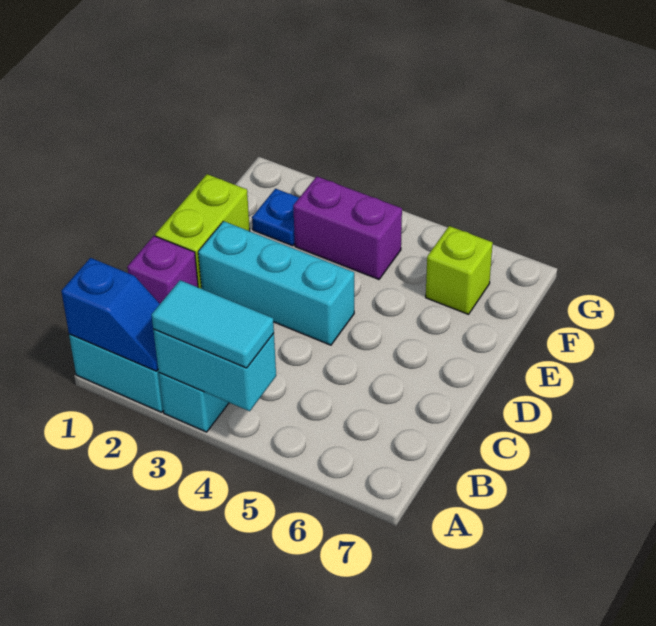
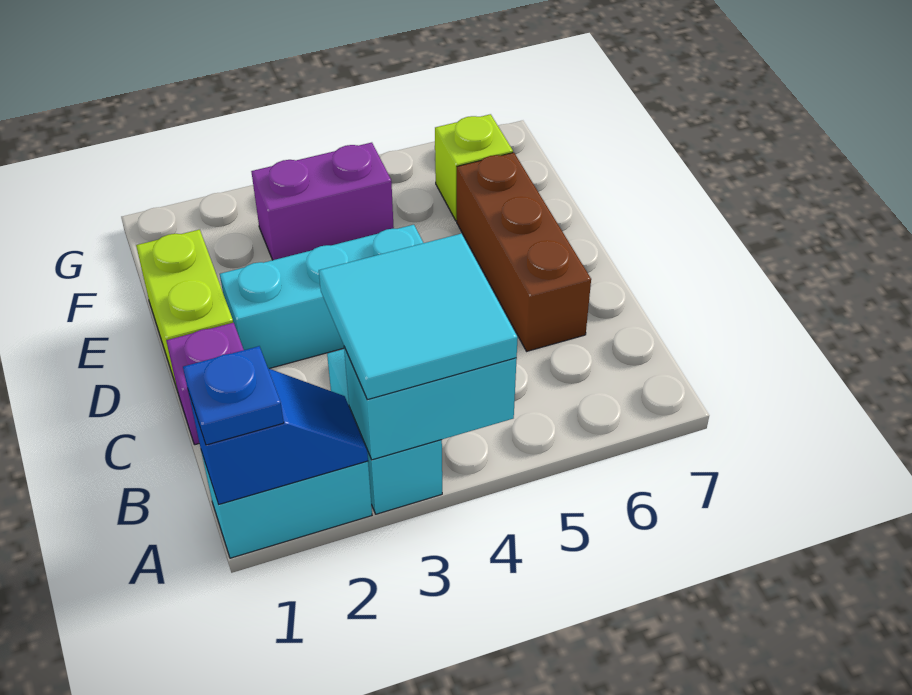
cyan tile A3:A4 level 3 -> cyan tile A3:B4 level 3
none -> brown brick C6:E6 level 1
blue plate F2 level 1 -> blue plate A1 level 3

